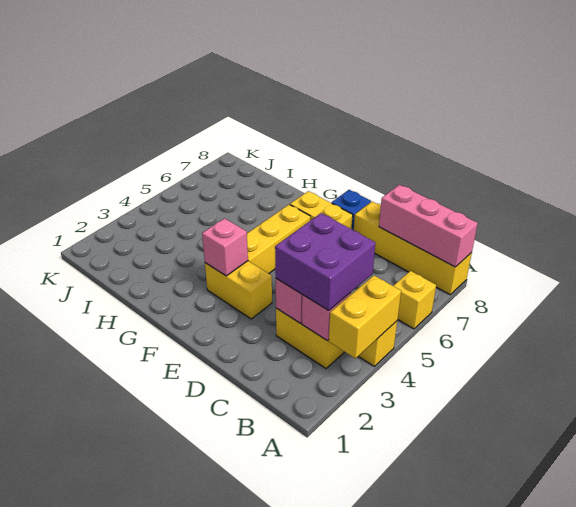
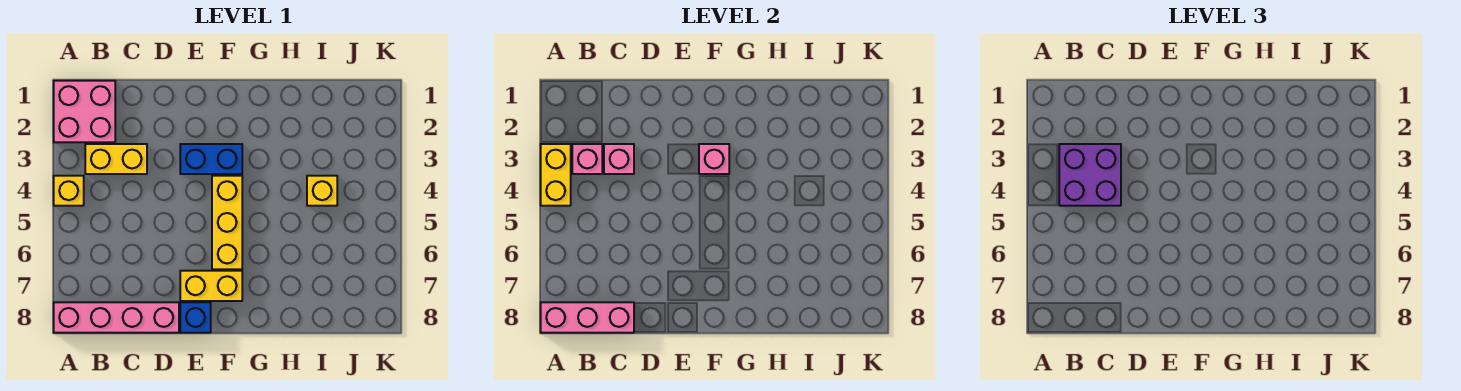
none -> pink brick A1:B2 level 1
yellow brick A6 level 1 -> yellow brick I4 level 1
yellow brick A8:D8 level 1 -> pink brick A8:D8 level 1
yellow brick E3:F3 level 1 -> blue brick E3:F3 level 1

